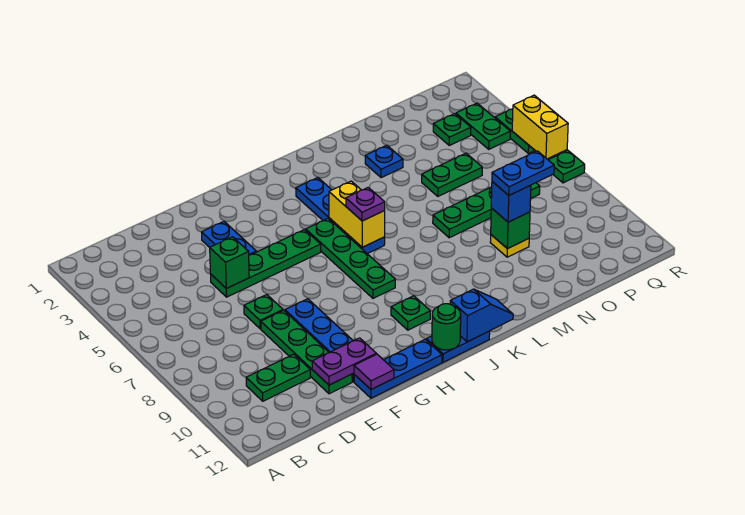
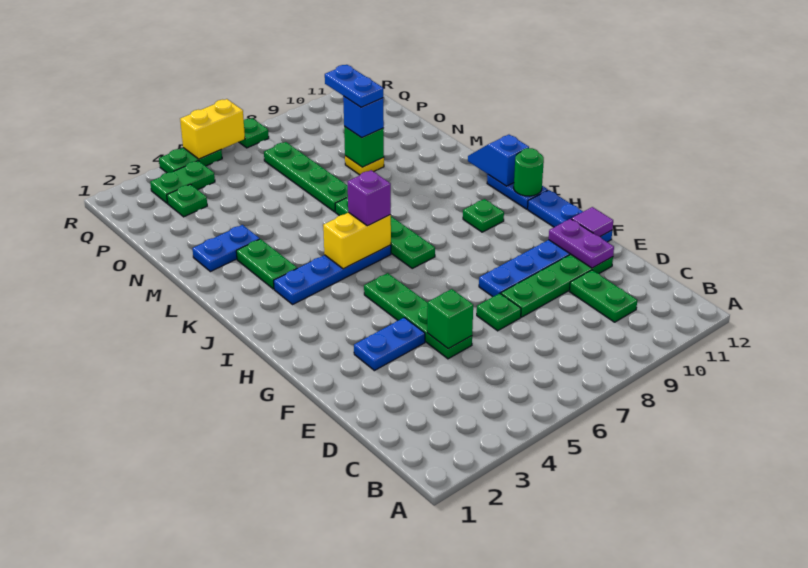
green plate I5:I8 level 1 -> green plate I7:L7 level 1
purple plate J6 level 3 -> purple brick J6 level 3
blue plate M3 level 1 -> blue plate M2:M3 level 1
green plate N5:O5 level 1 -> green plate K3:L3 level 1

